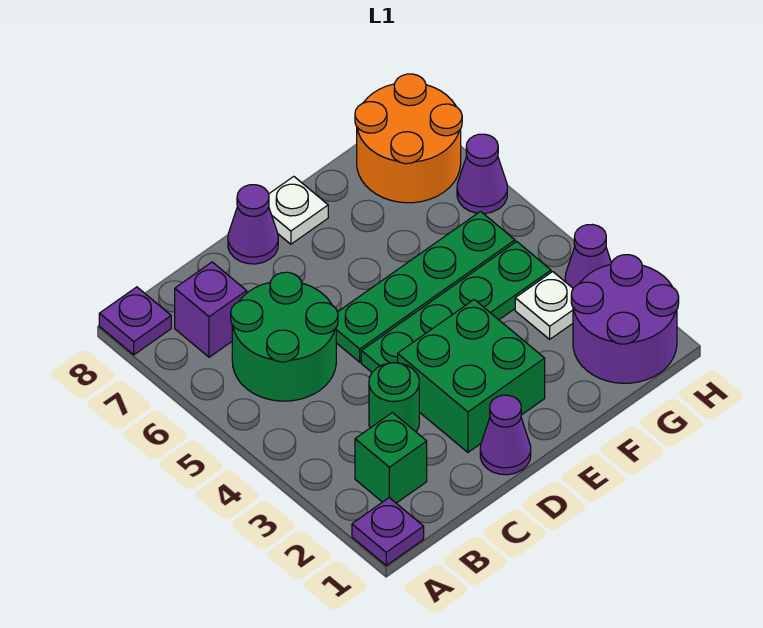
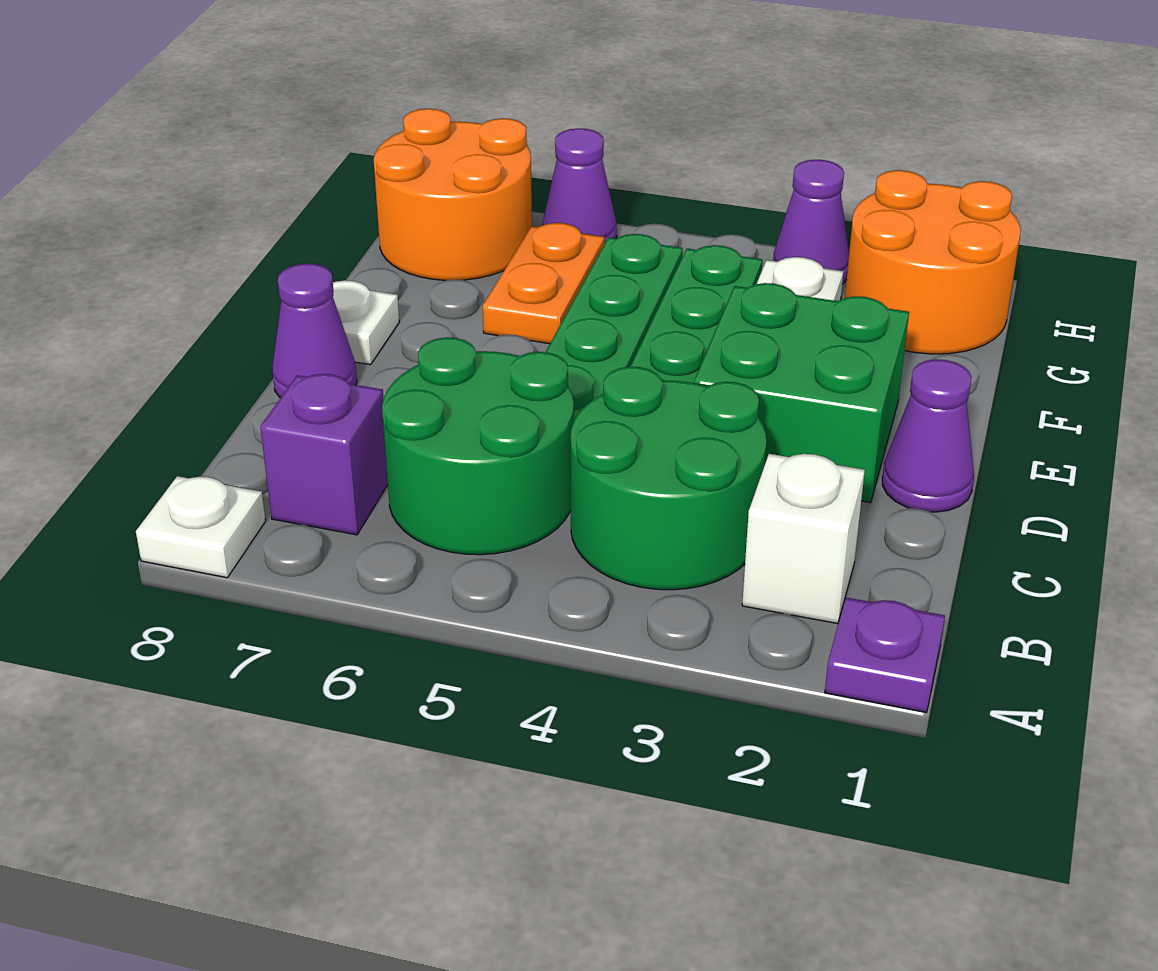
purple plate A8 level 1 -> white plate A8 level 1
green brick B2 level 1 -> white brick B2 level 1
green round brick C3 level 1 -> green round brick B3:C4 level 1
none -> orange plate F6:G6 level 1
purple round brick G1:H2 level 1 -> orange round brick G1:H2 level 1

